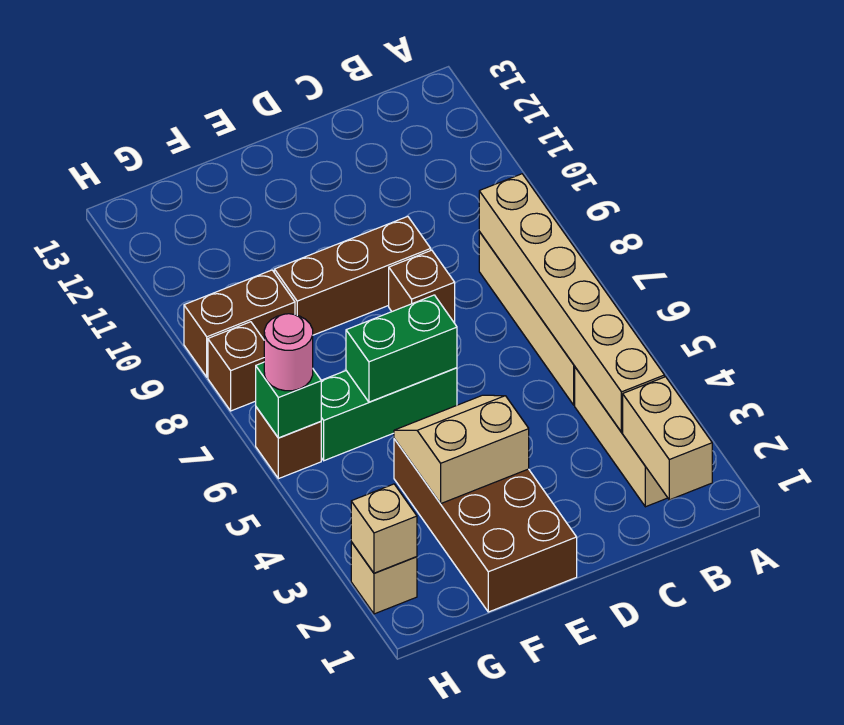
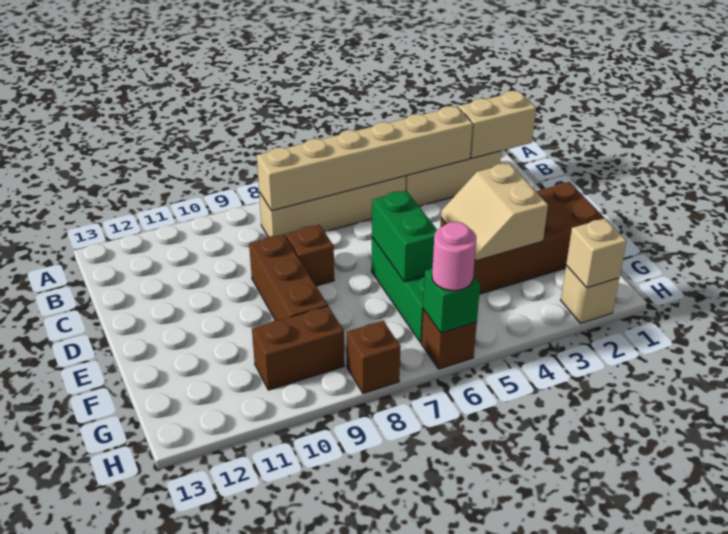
brown brick G9:H9 level 1 -> brown brick G9:G10 level 1

